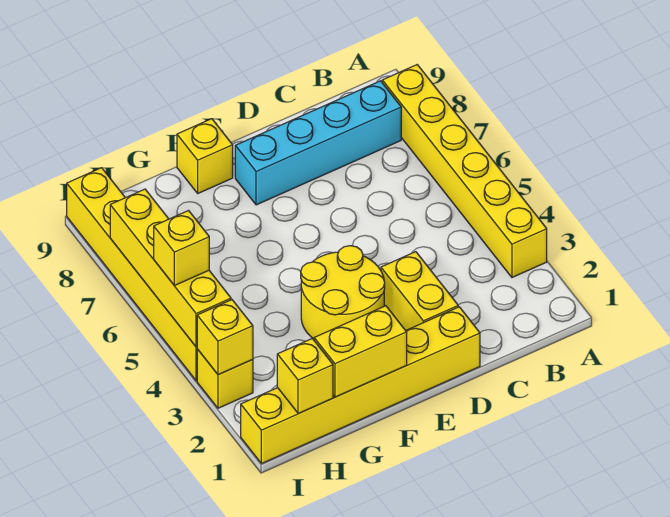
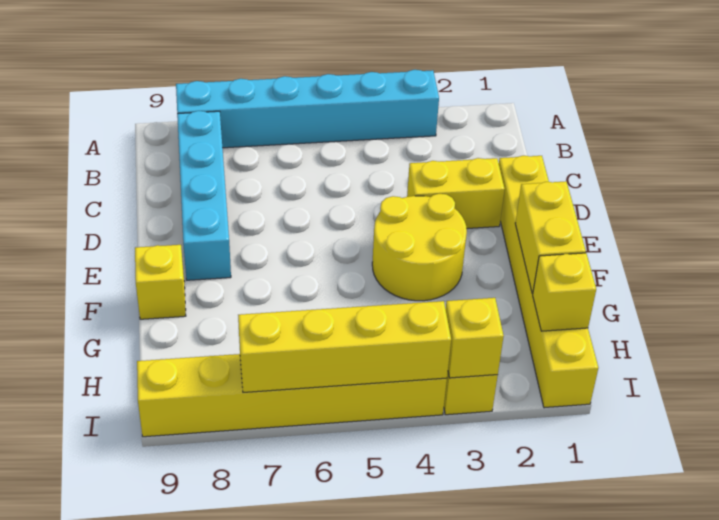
yellow brick A3:A8 level 1 -> cyan brick A3:A8 level 1
yellow brick I5 level 3 -> none

